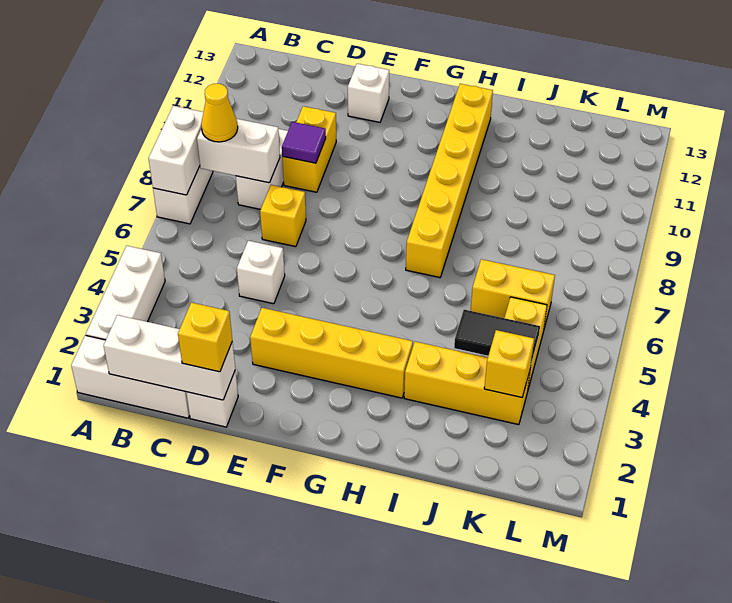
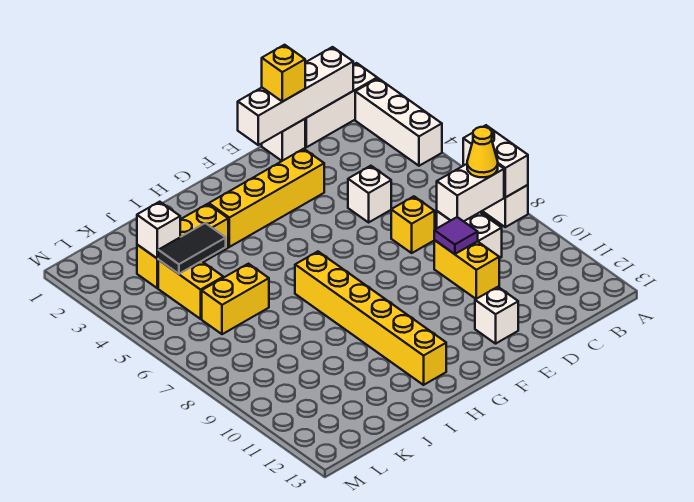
white brick B1:D1 level 2 -> white brick B1:E1 level 2
yellow brick K3 level 2 -> white brick K3 level 2

